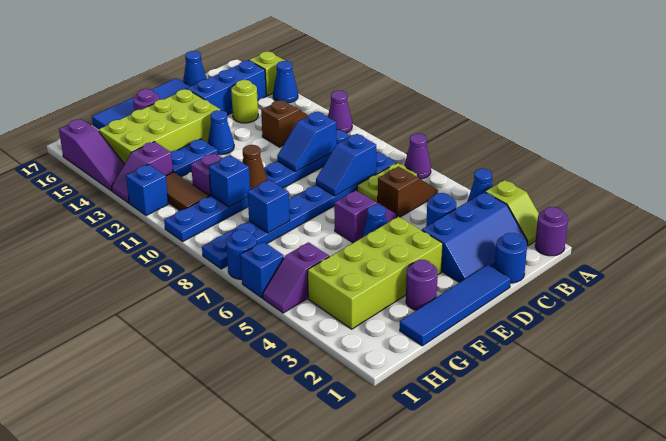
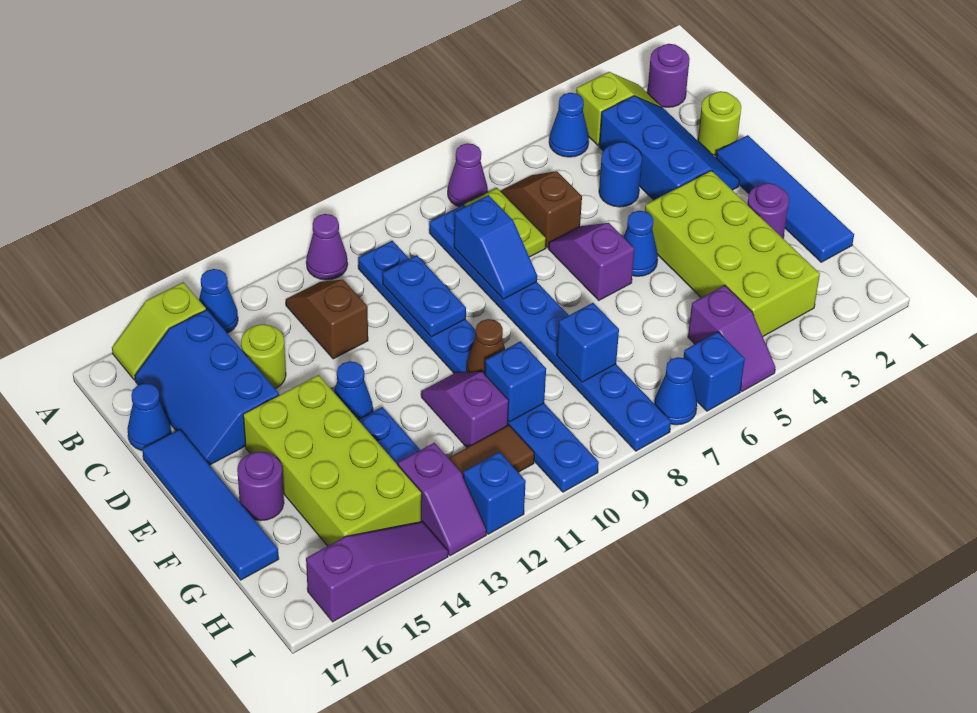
blue round brick C1 level 1 -> lime round brick C1 level 1
blue slope C10:D10 level 2 top C -> blue plate C10:D10 level 2
blue round brick I7 level 1 -> blue cone I7 level 1

